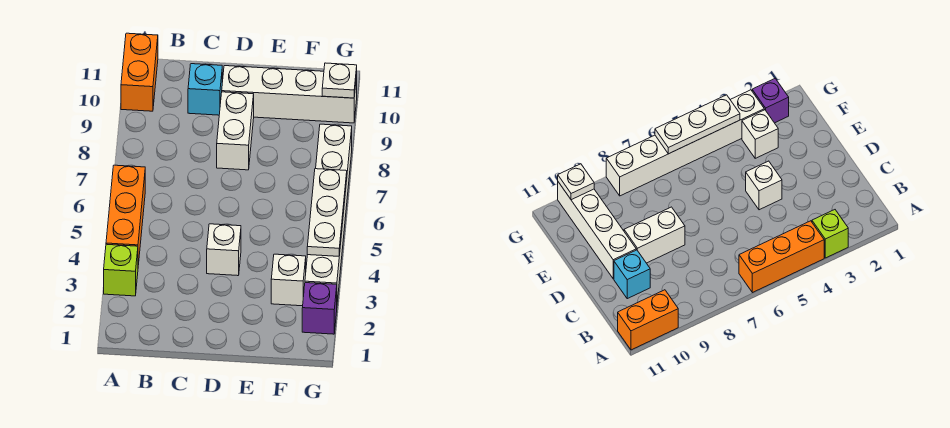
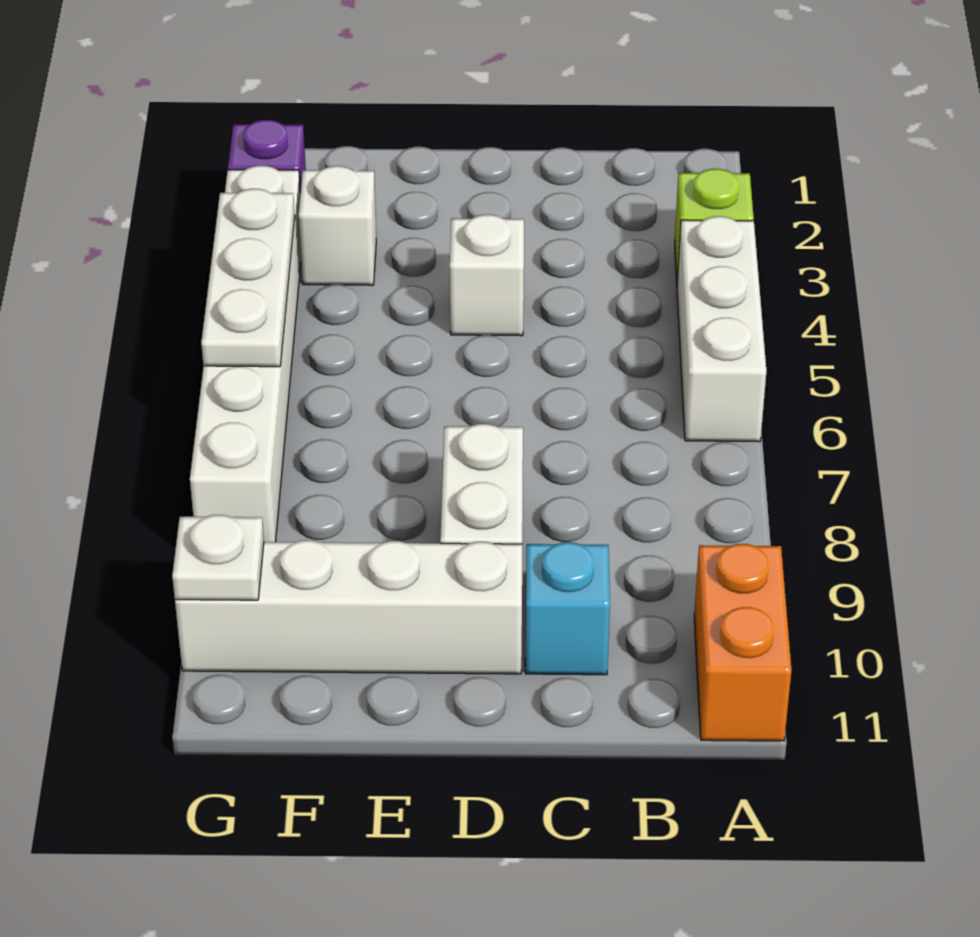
orange brick A4:A6 level 1 -> white brick A4:A6 level 1

